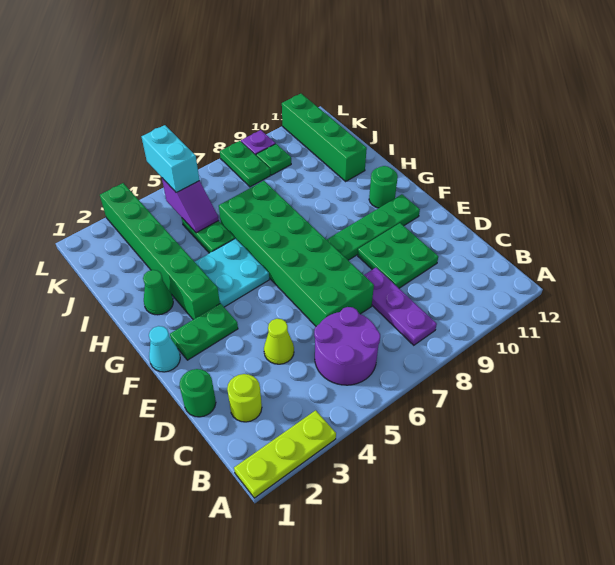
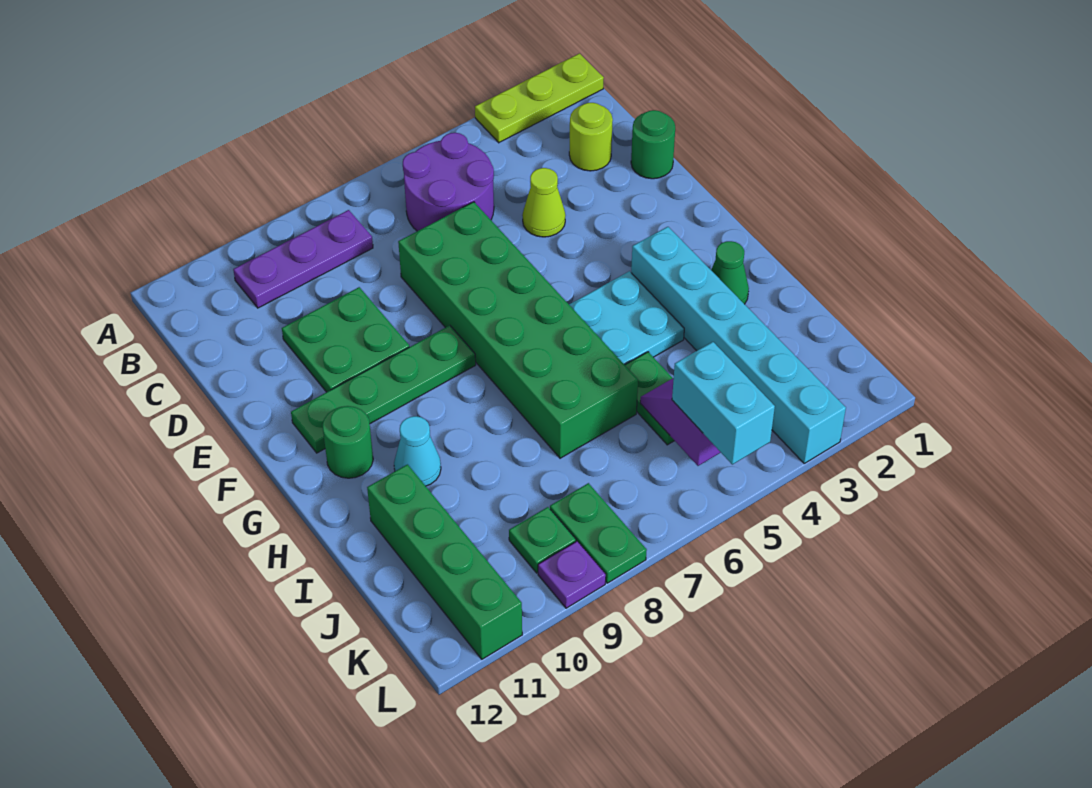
purple plate B8:D8 level 1 -> purple plate B8:B10 level 1
cyan cone F1 level 1 -> cyan cone H10 level 1
green plate F2:F3 level 1 -> none
green brick G3:L3 level 1 -> cyan brick G3:L3 level 1

